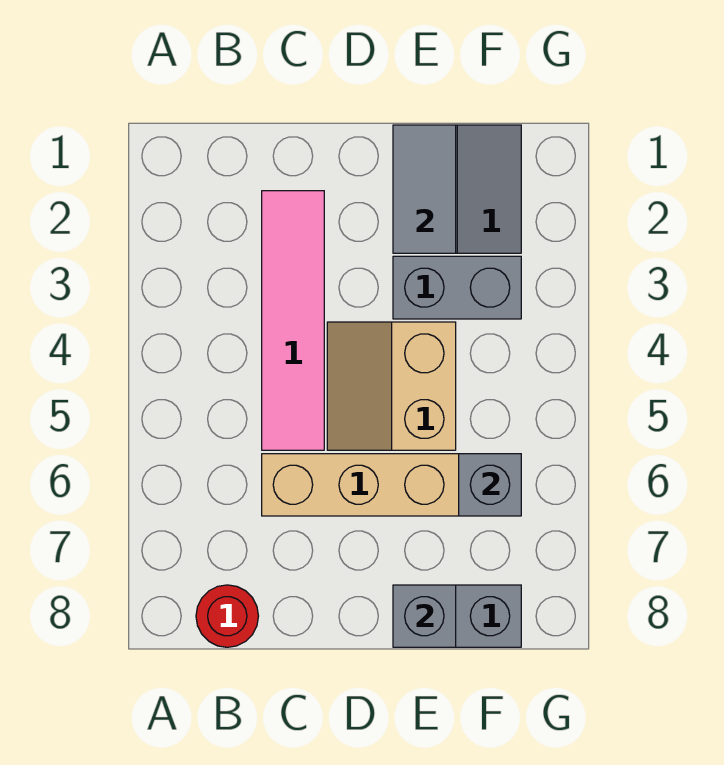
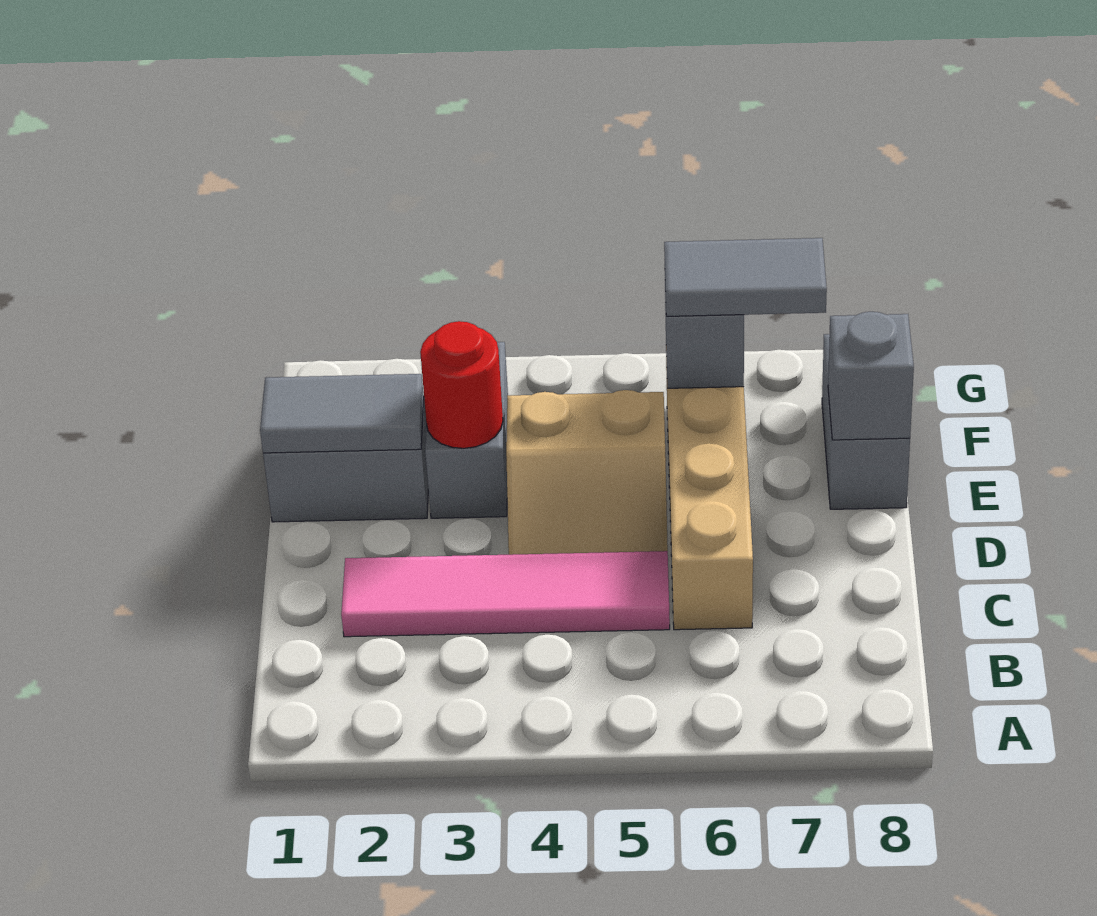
red round brick B8 level 1 -> red round brick E3 level 2
none -> grey tile F6:F7 level 3

